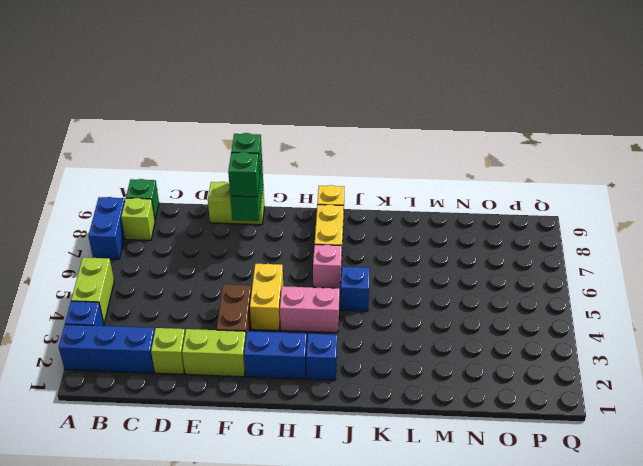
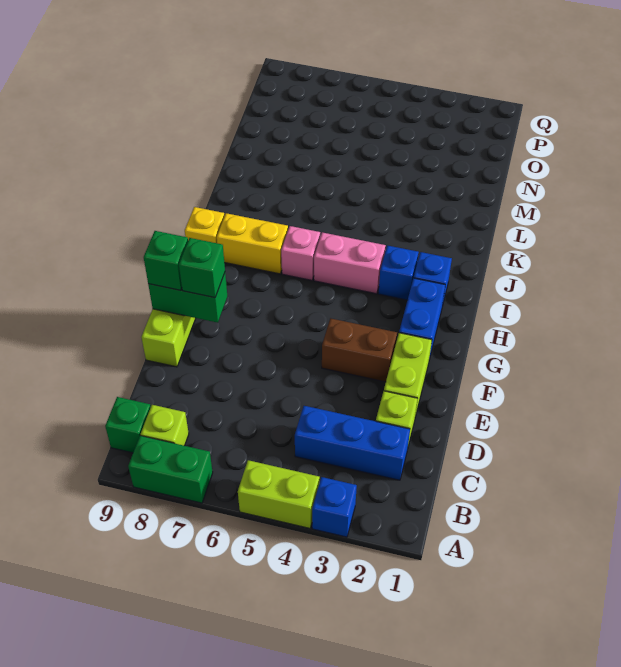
blue brick A2:C2 level 1 -> blue brick C2:C4 level 1
blue brick A7:A8 level 1 -> green brick A7:A8 level 1
yellow brick G4:G5 level 1 -> none
pink brick H4:I4 level 1 -> pink brick I4:I5 level 1
blue brick J5 level 1 -> blue brick I3 level 1

